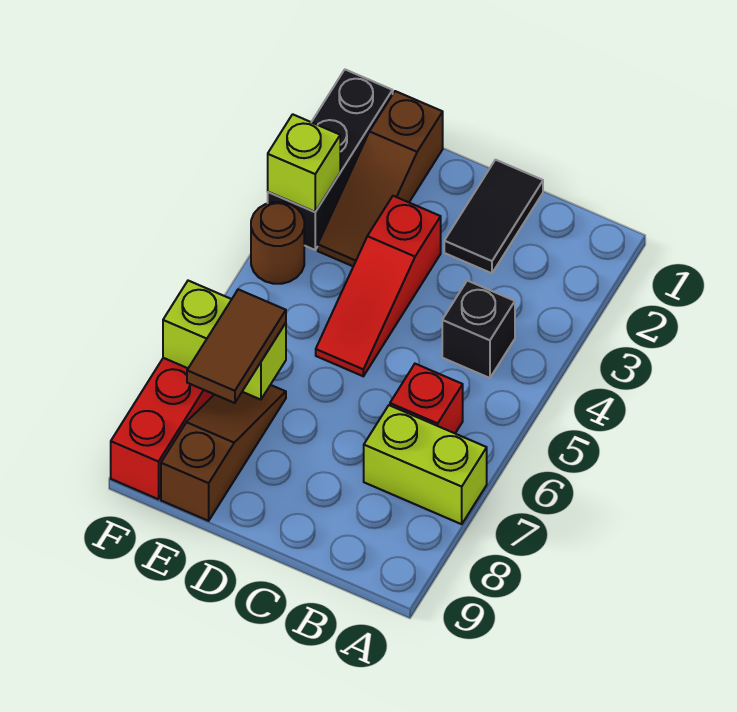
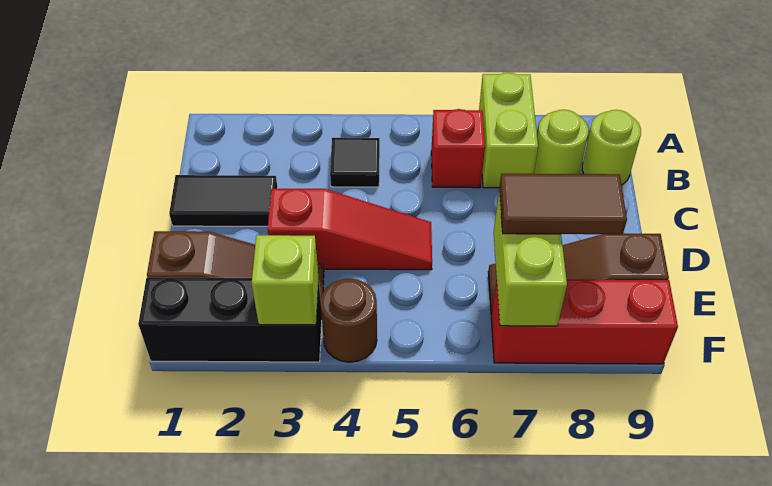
black brick B4 level 1 -> black tile B4 level 1
none -> lime round brick B8 level 1
none -> lime round brick B9 level 1

